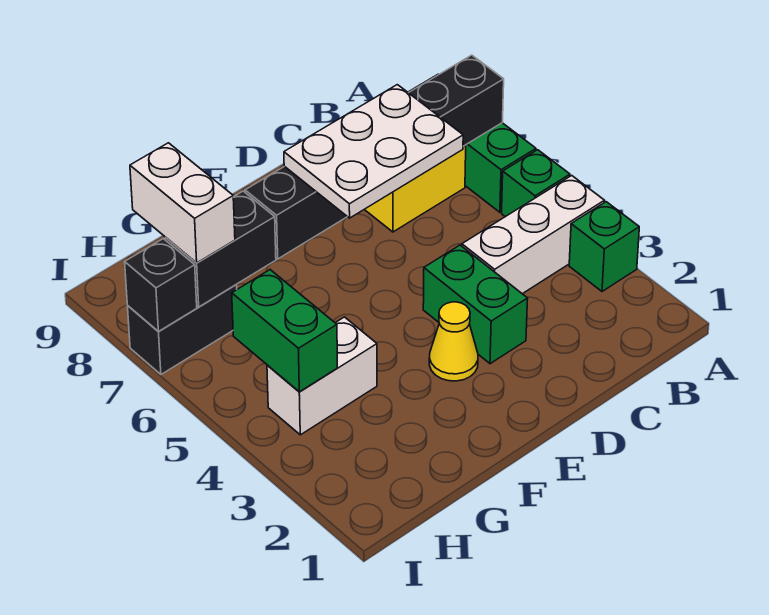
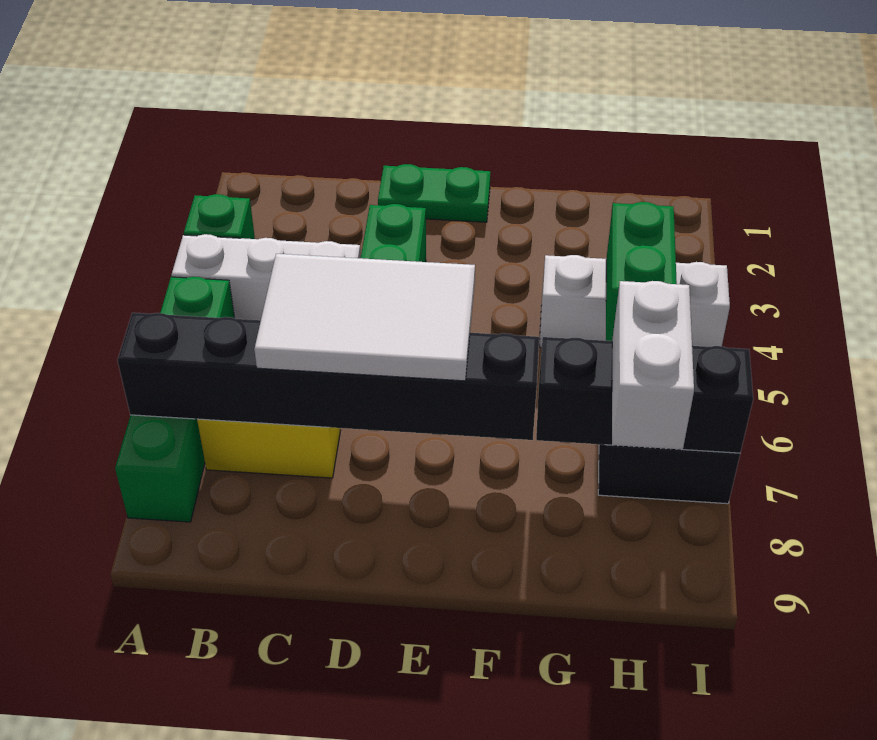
white plate C6:E7 level 3 -> white tile C6:E7 level 3
none -> green plate D1:E1 level 1
yellow cone E3 level 1 -> none
white brick G4:H4 level 1 -> white brick G4:I4 level 1

